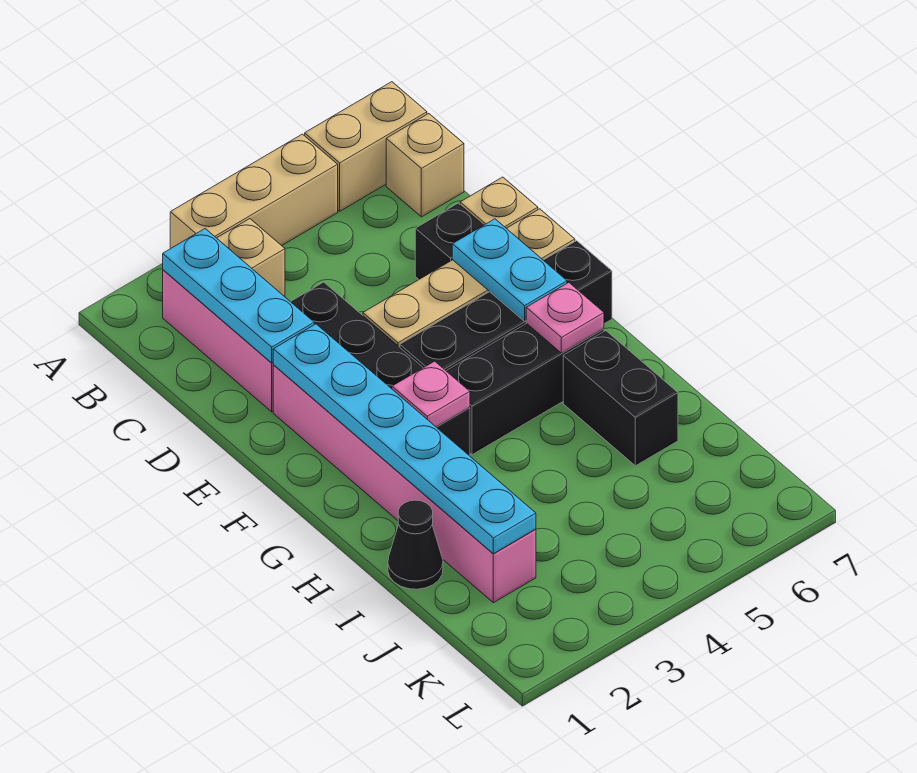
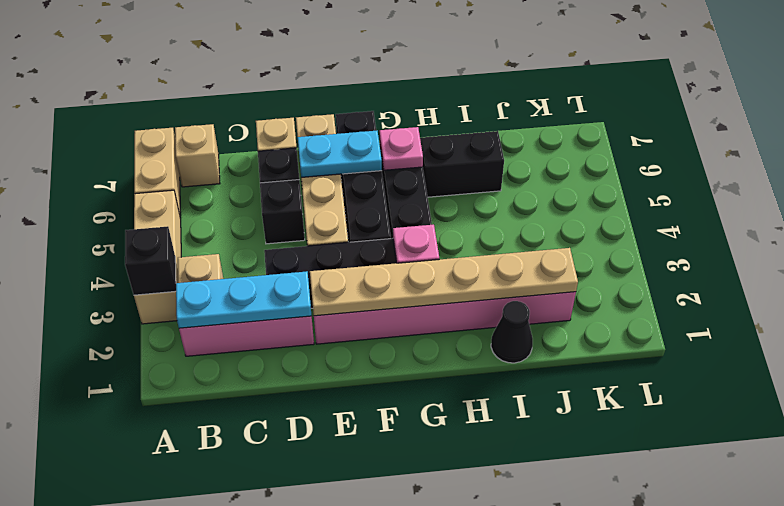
none -> black brick A3 level 2
none -> black brick D5 level 1
cyan plate E2:J2 level 2 -> tan plate E2:J2 level 2

